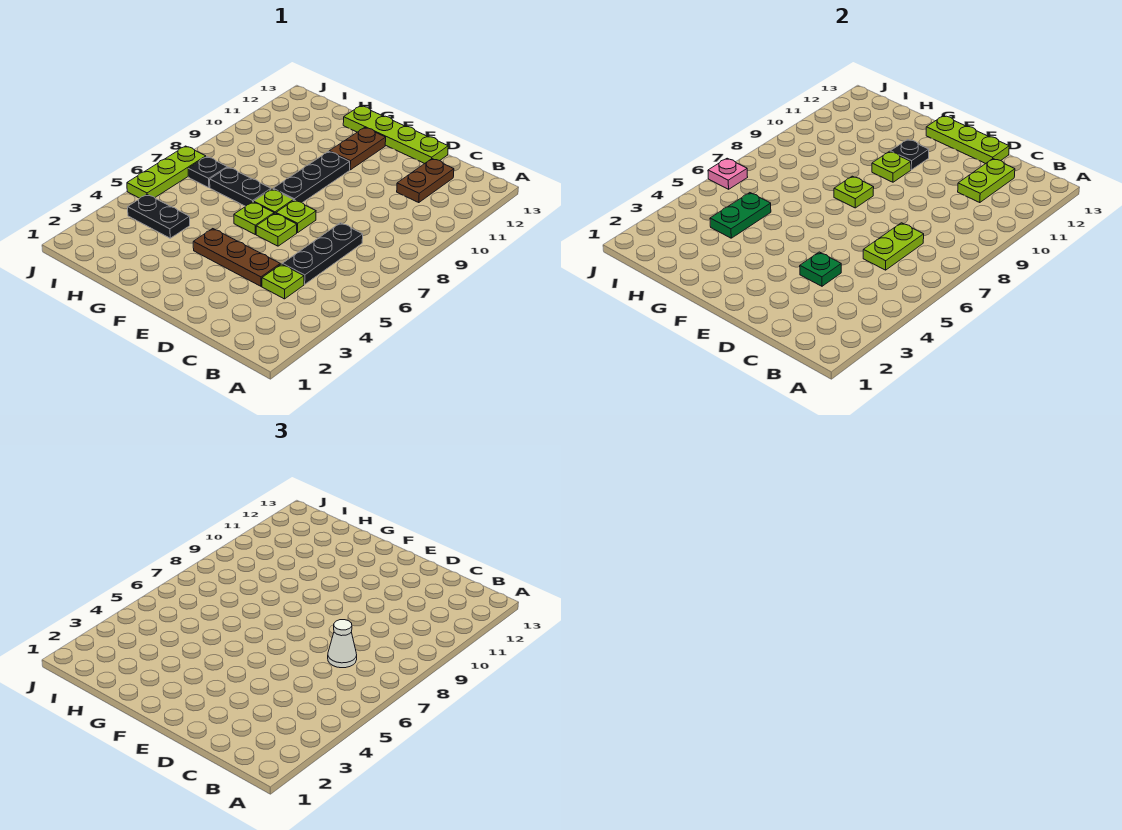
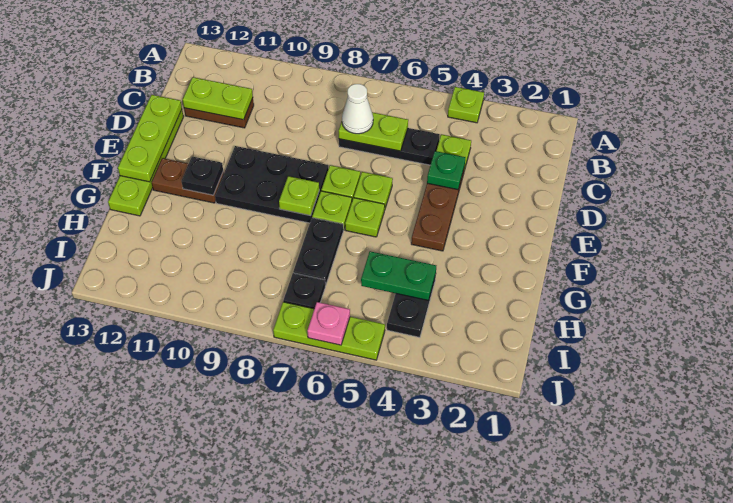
black plate F8:F10 level 1 -> black plate E8:F10 level 1
lime plate F10 level 2 -> lime plate A4 level 1

